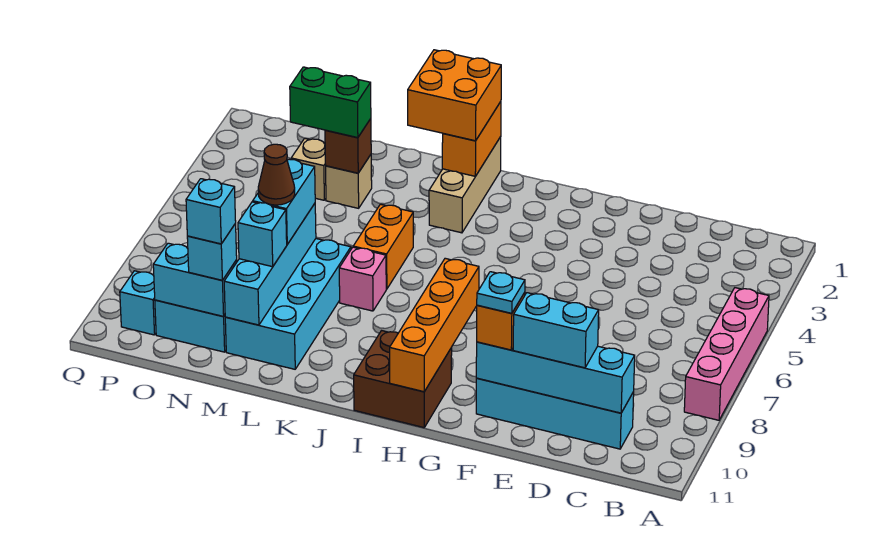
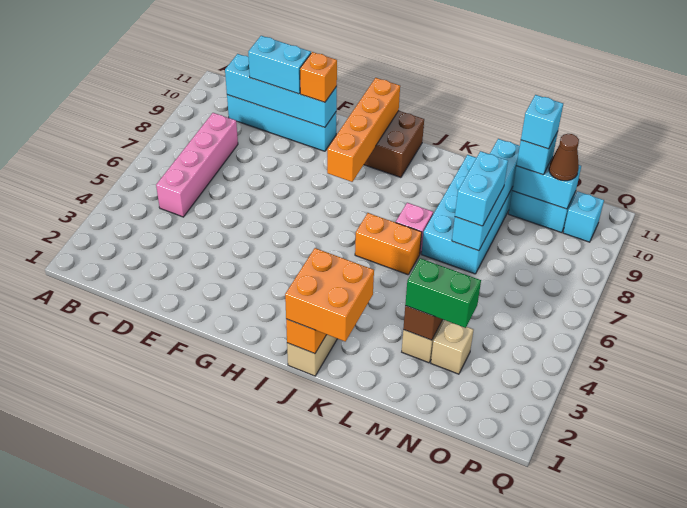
pink brick A5:A8 level 1 -> pink brick C5:C8 level 1
cyan plate F10 level 4 -> none
orange brick K5:K6 level 1 -> orange brick J6:K6 level 1
brown cone M8 level 4 -> brown cone O10 level 3
cyan brick M9 level 3 -> none

